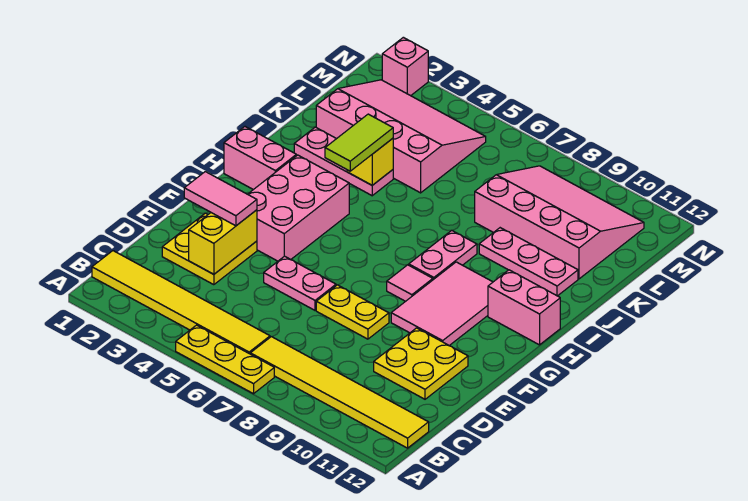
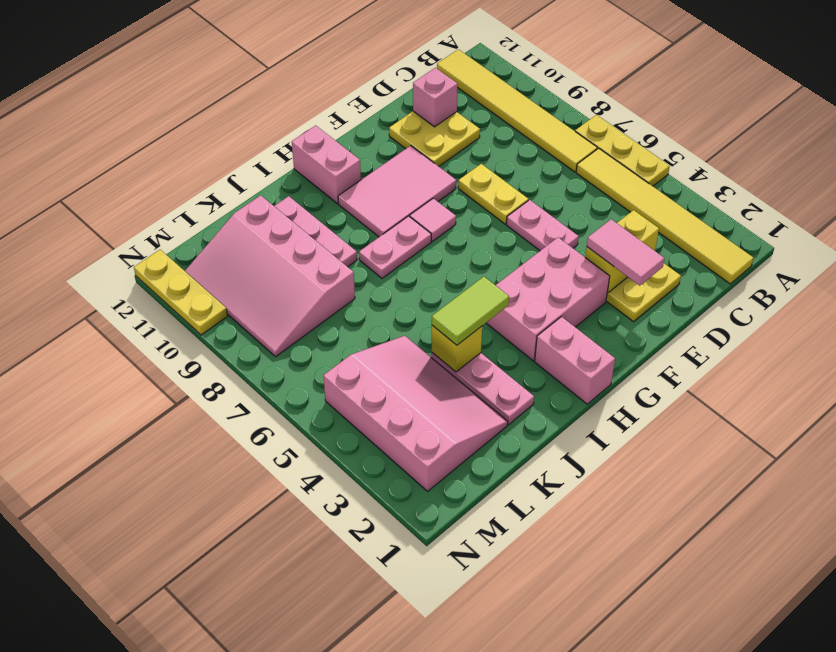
pink slope K2:M5 level 1 top K -> pink slope K2:M5 level 1 top M
pink brick N2 level 1 -> pink brick D11 level 2
none -> yellow plate N10:N12 level 1

